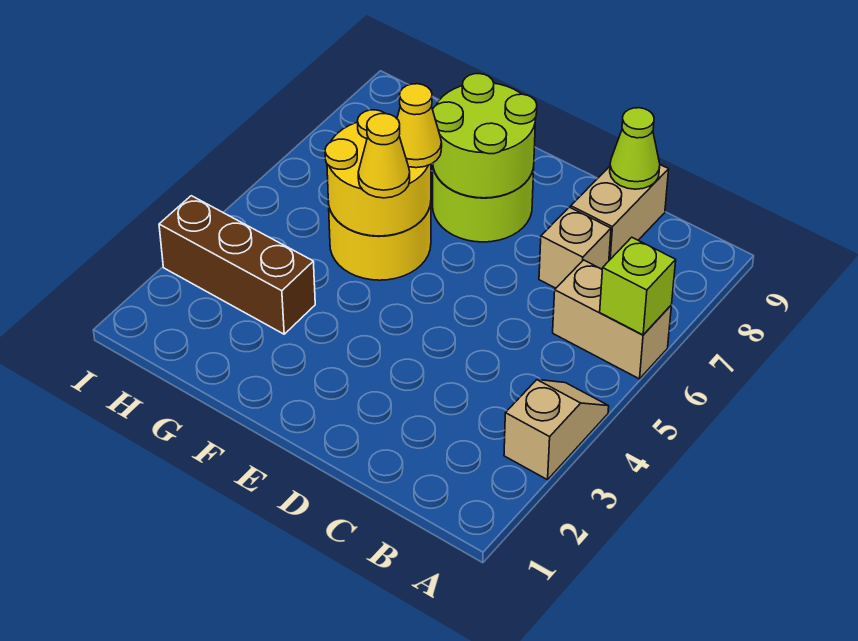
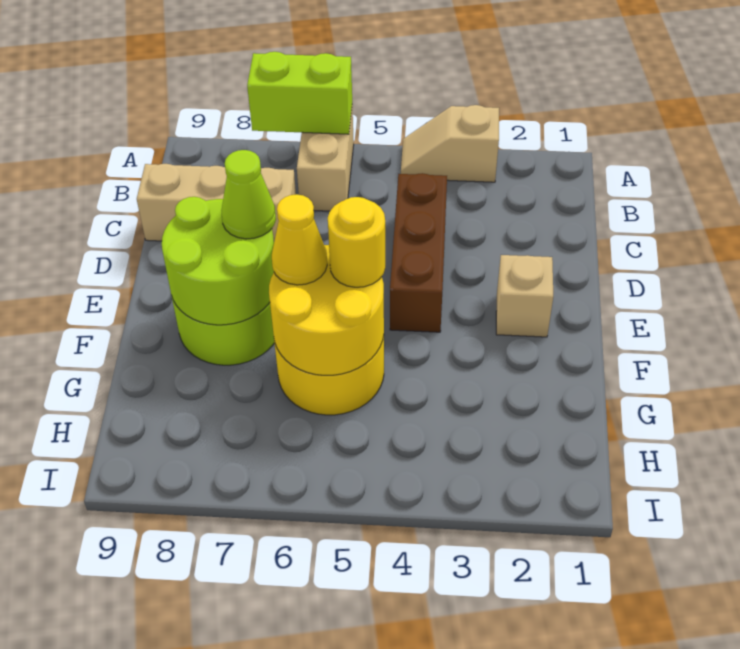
lime brick A6 level 2 -> lime brick A6:A7 level 2
lime cone C9 level 2 -> lime cone E7 level 3
none -> tan brick E2 level 1
yellow cone F5 level 3 -> yellow round brick F5 level 3
brown brick G3:I3 level 1 -> brown brick C4:E4 level 1

